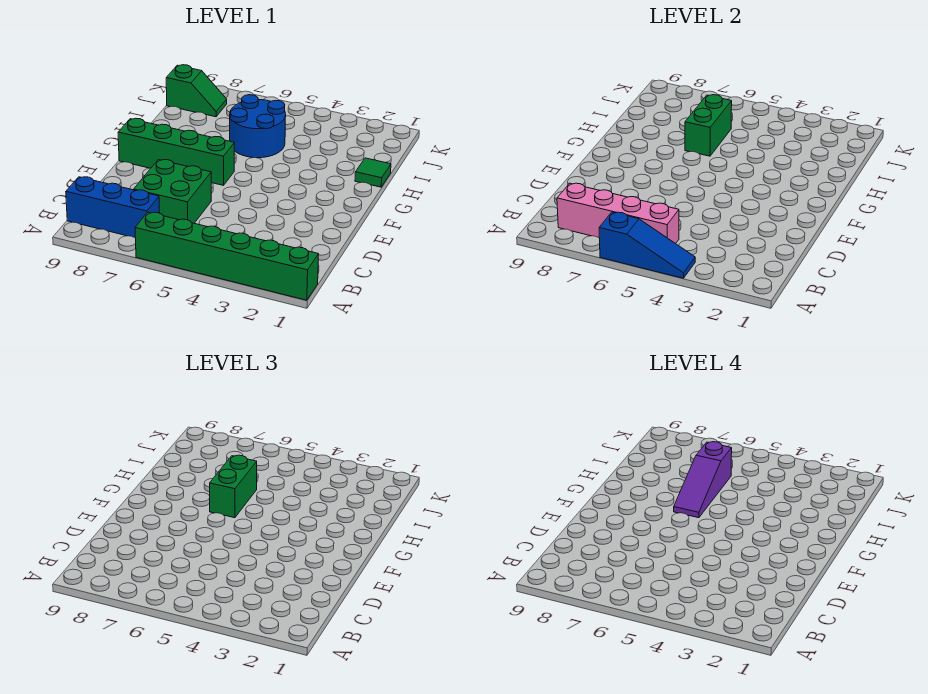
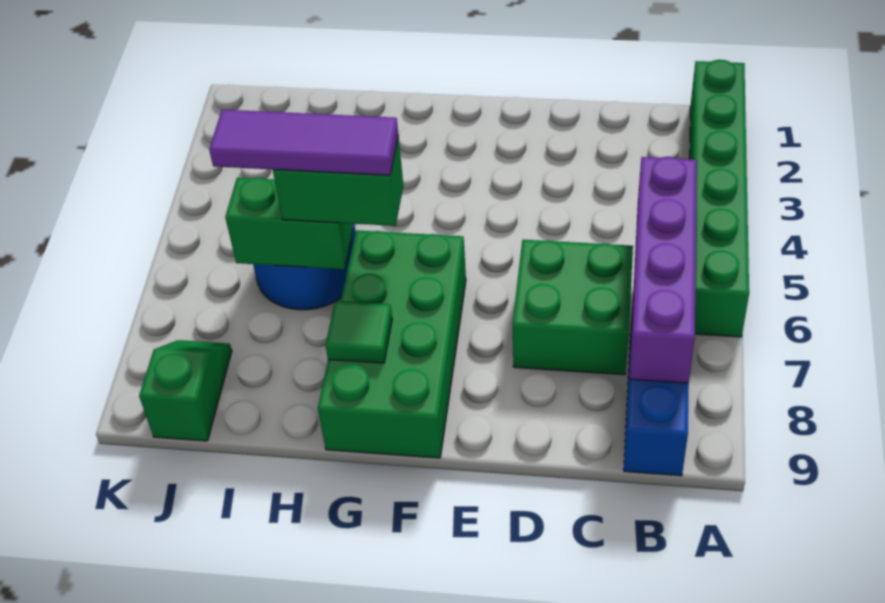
blue slope A4:A6 level 2 top 6 -> none
pink brick B5:B8 level 2 -> purple brick B5:B8 level 2
green brick F6:F9 level 1 -> green brick F6:G9 level 1
purple slope G6:I6 level 4 top I -> purple tile G6:I6 level 4
green tile H1 level 1 -> green tile G8 level 2

